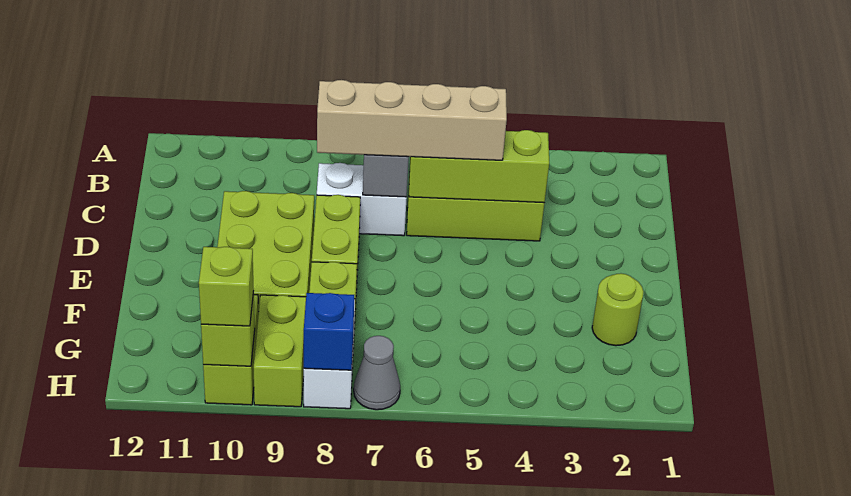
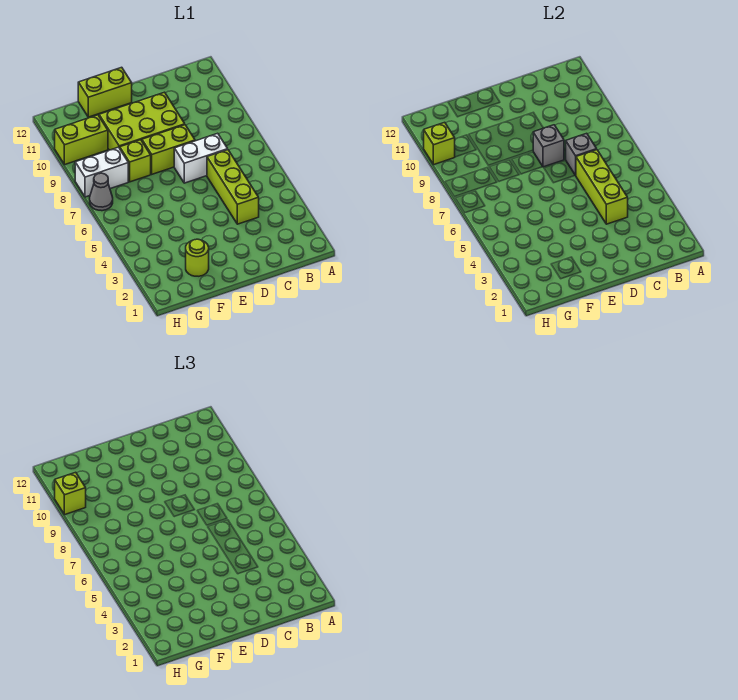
tan brick C5:C8 level 3 -> none
white brick C7:C8 level 1 -> white brick C7:D7 level 1
none -> grey brick D8 level 2
lime brick G9:H9 level 1 -> lime brick E12:F12 level 1
blue brick H8 level 2 -> none

